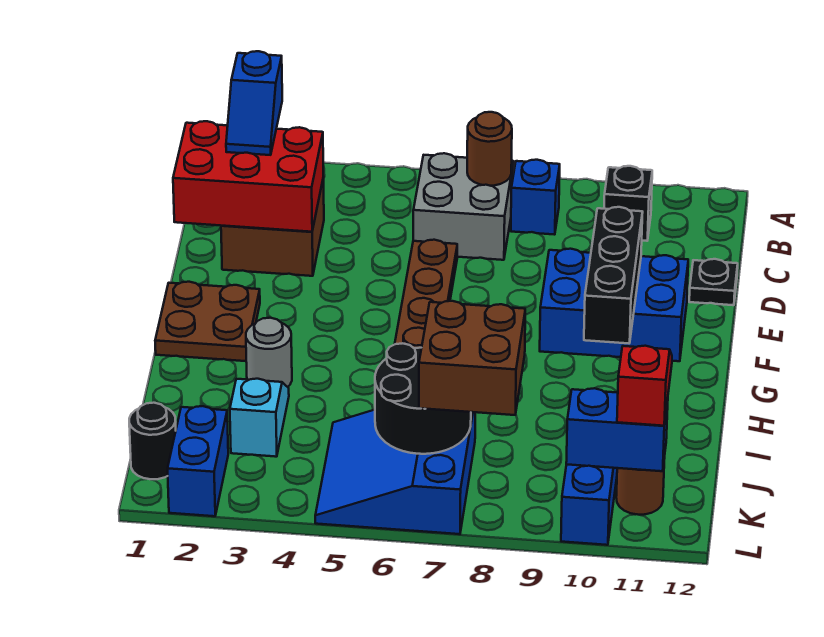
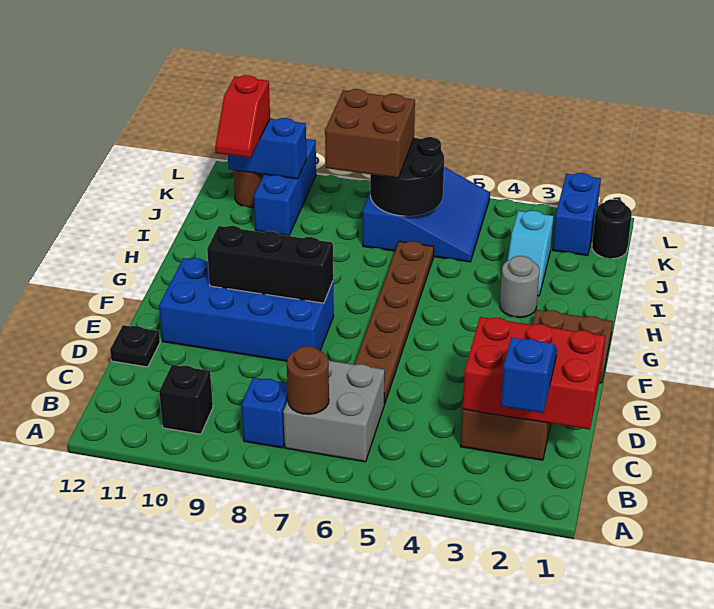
blue brick E9:F11 level 1 -> blue brick E8:F11 level 1
black brick E10:G10 level 2 -> black brick F8:F10 level 2

